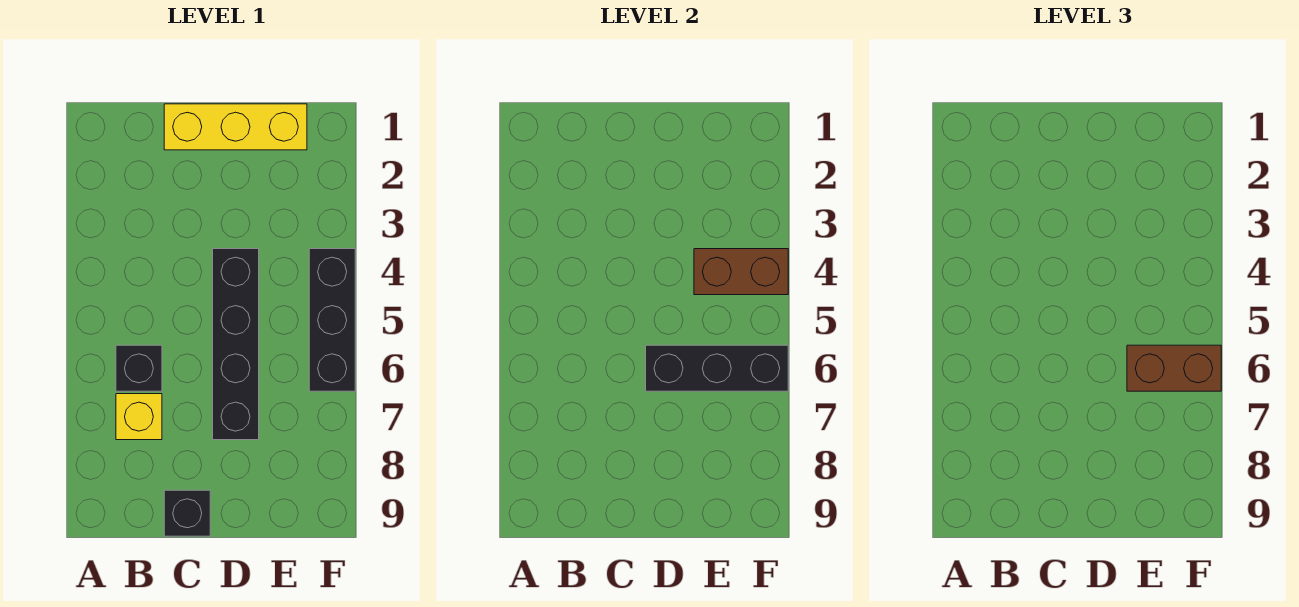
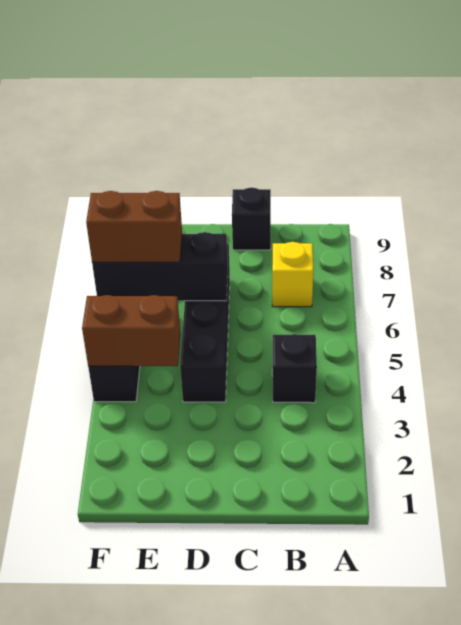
black brick B6 level 1 -> black brick B4 level 1
yellow brick C1:E1 level 1 -> none

